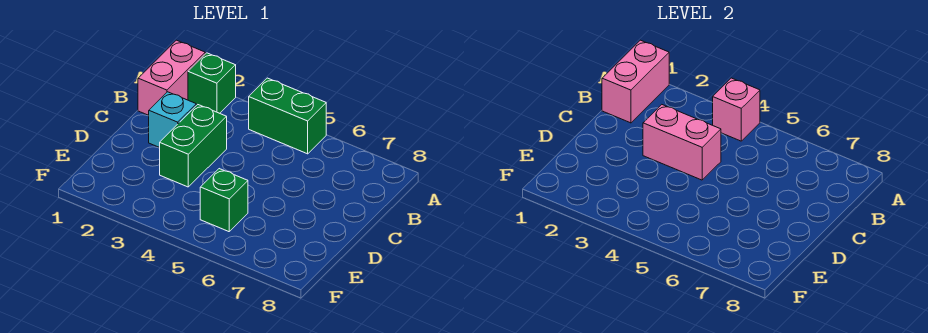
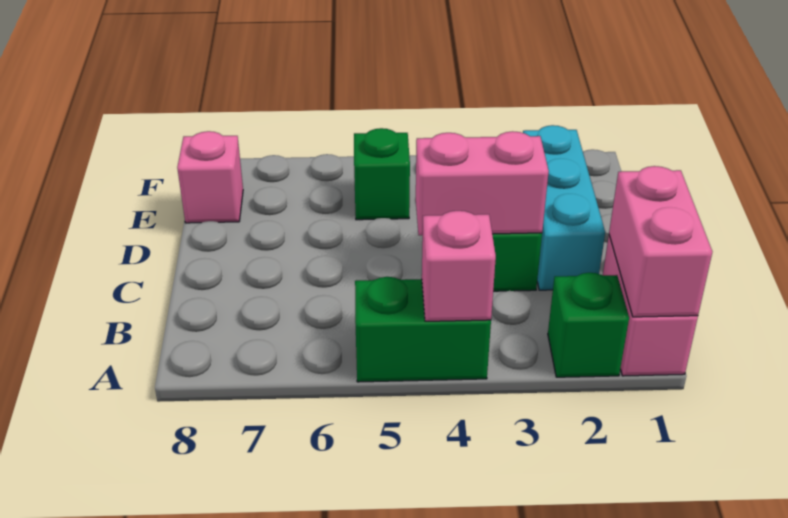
cyan brick C2 level 1 -> cyan brick C2:E2 level 1
none -> pink brick E8 level 1

